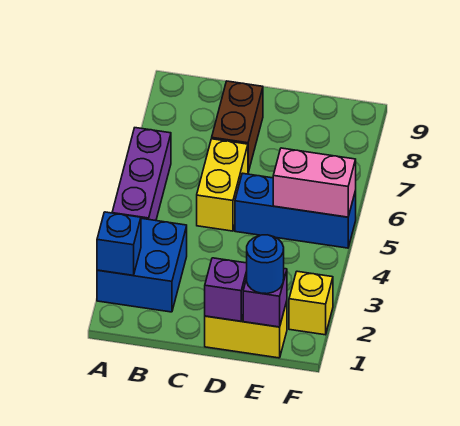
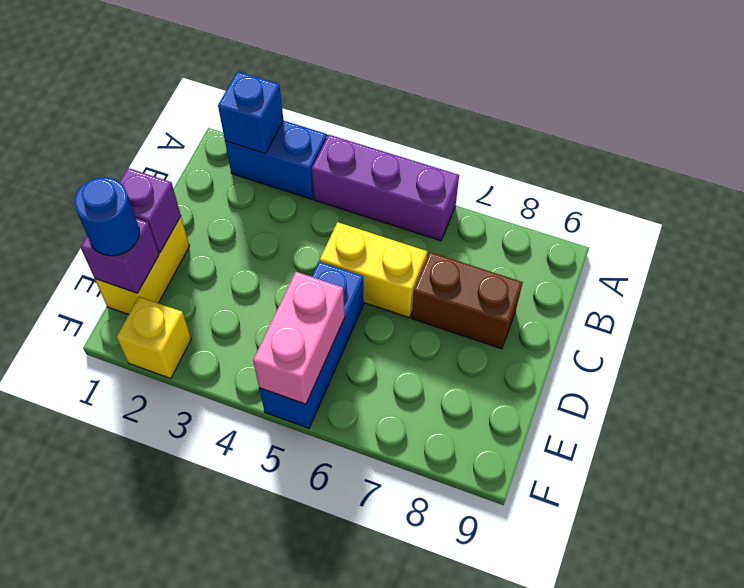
blue brick A2:B3 level 1 -> blue brick A2:A3 level 1

